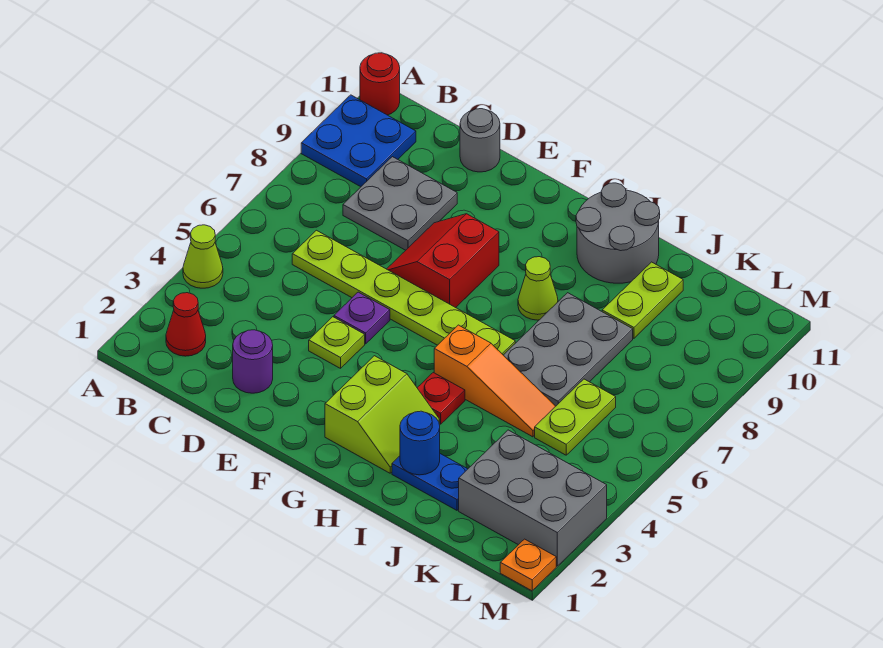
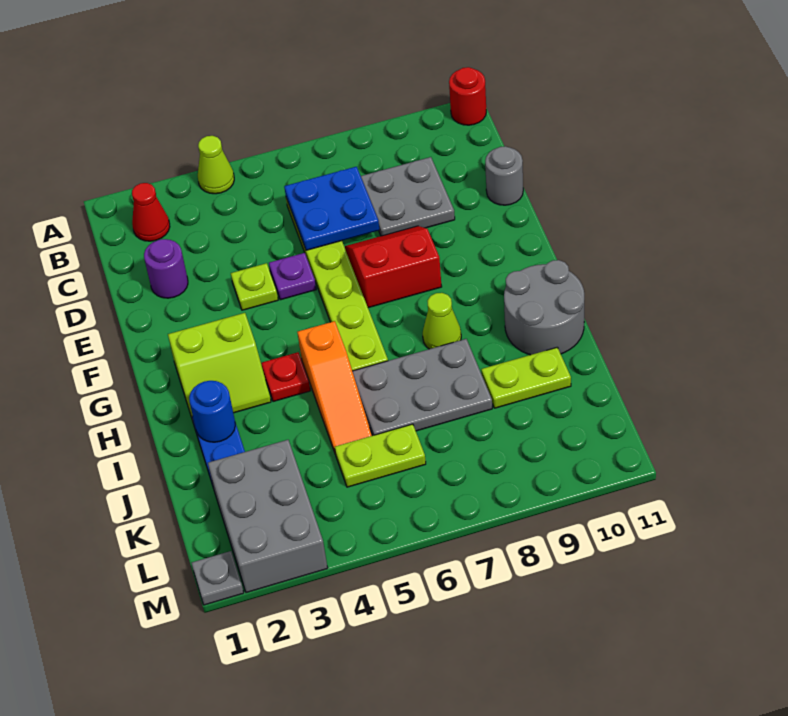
blue plate A9:B10 level 1 -> blue plate C6:D7 level 2
orange plate M1 level 1 -> grey plate M1 level 1

